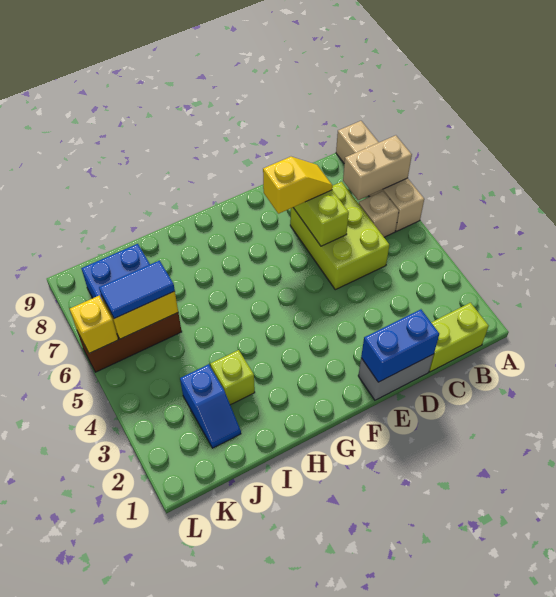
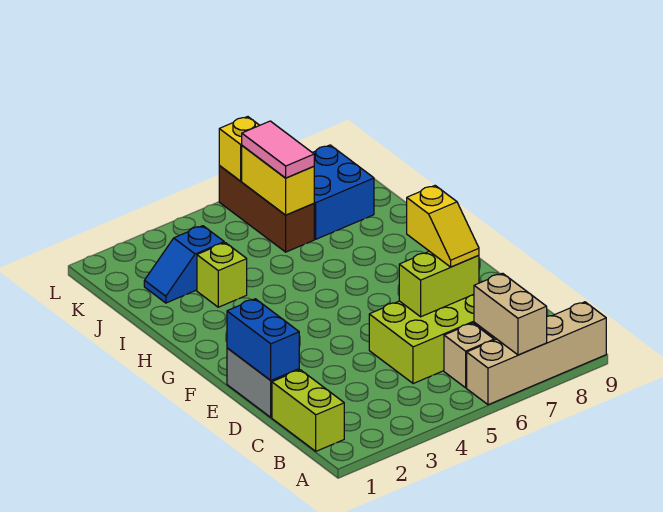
blue tile J6:K6 level 3 -> pink tile J6:K6 level 3

